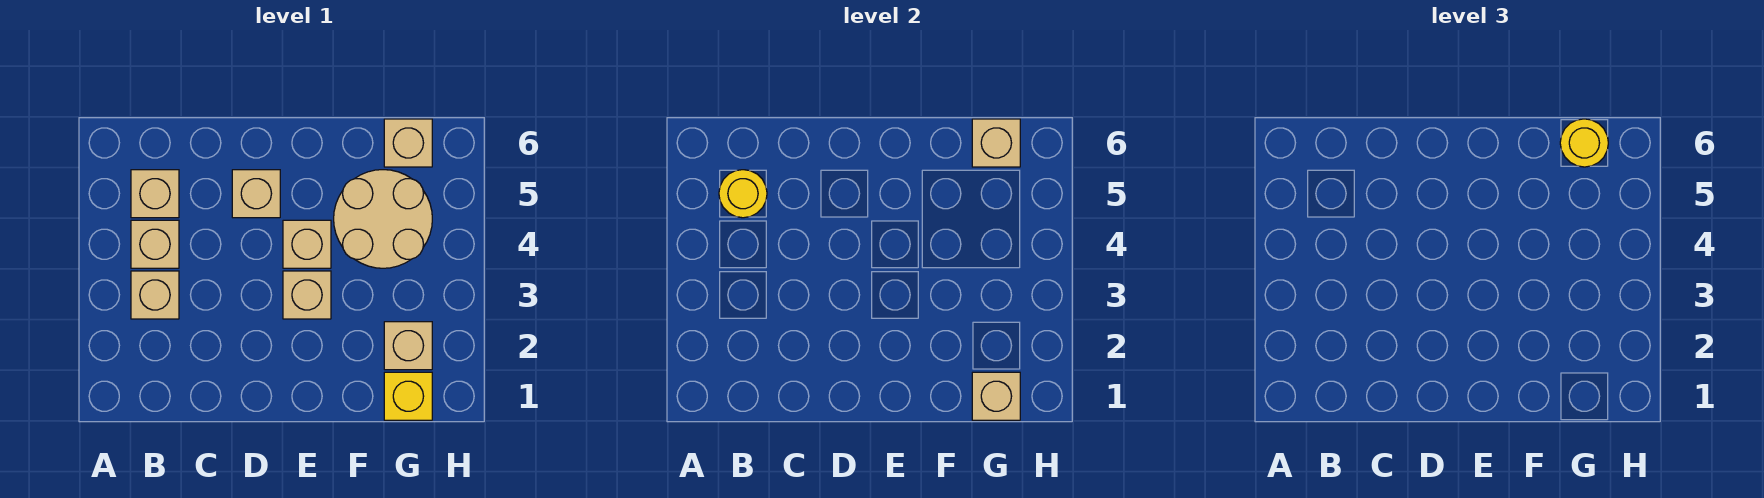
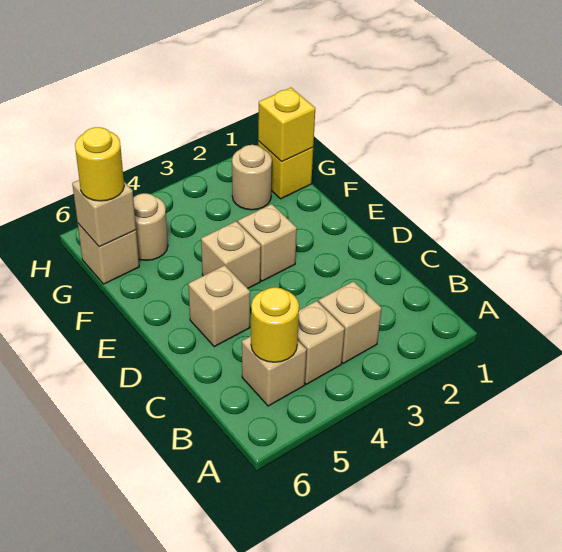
tan round brick F4:G5 level 1 -> tan round brick G5 level 1
tan brick G1 level 2 -> yellow brick G1 level 2
tan brick G2 level 1 -> tan round brick G2 level 1

